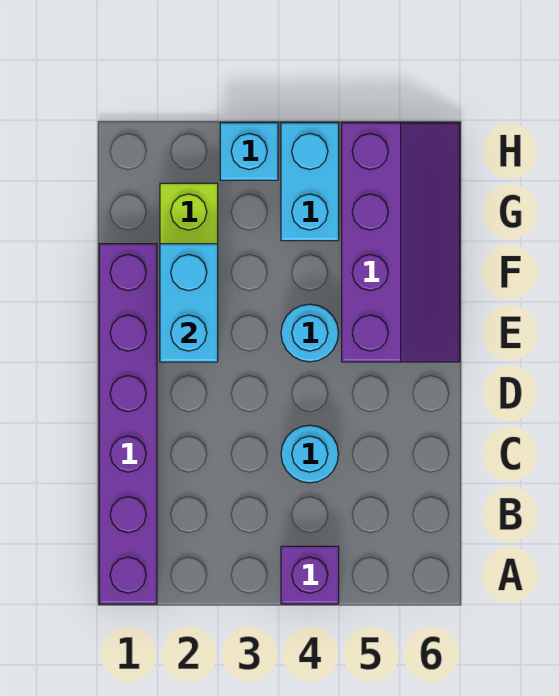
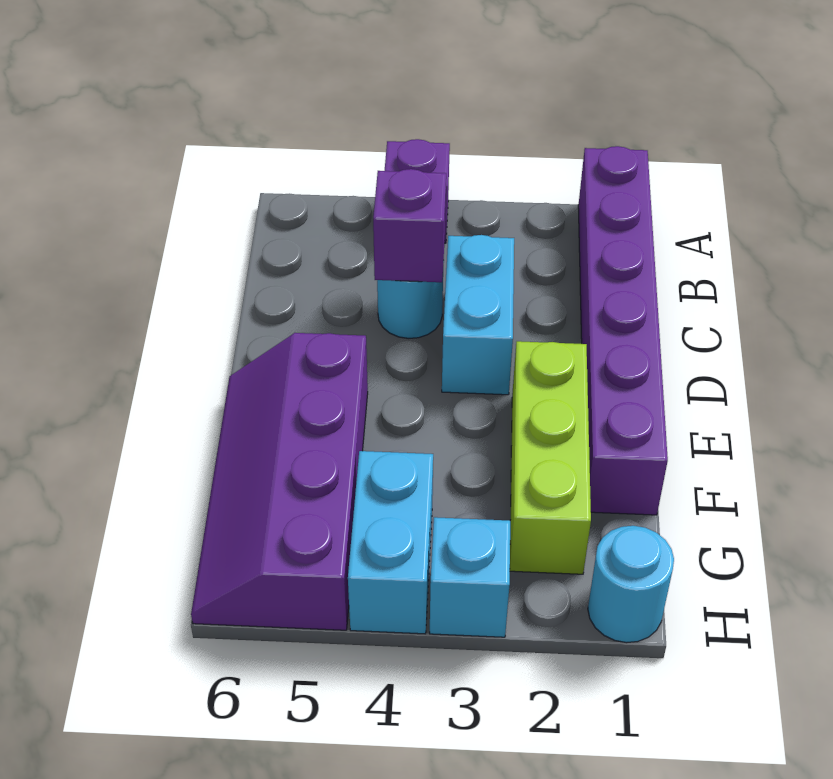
none -> purple brick C4 level 2
cyan brick E2:F2 level 2 -> cyan brick C3:D3 level 1
cyan round brick E4 level 1 -> cyan round brick H1 level 1

